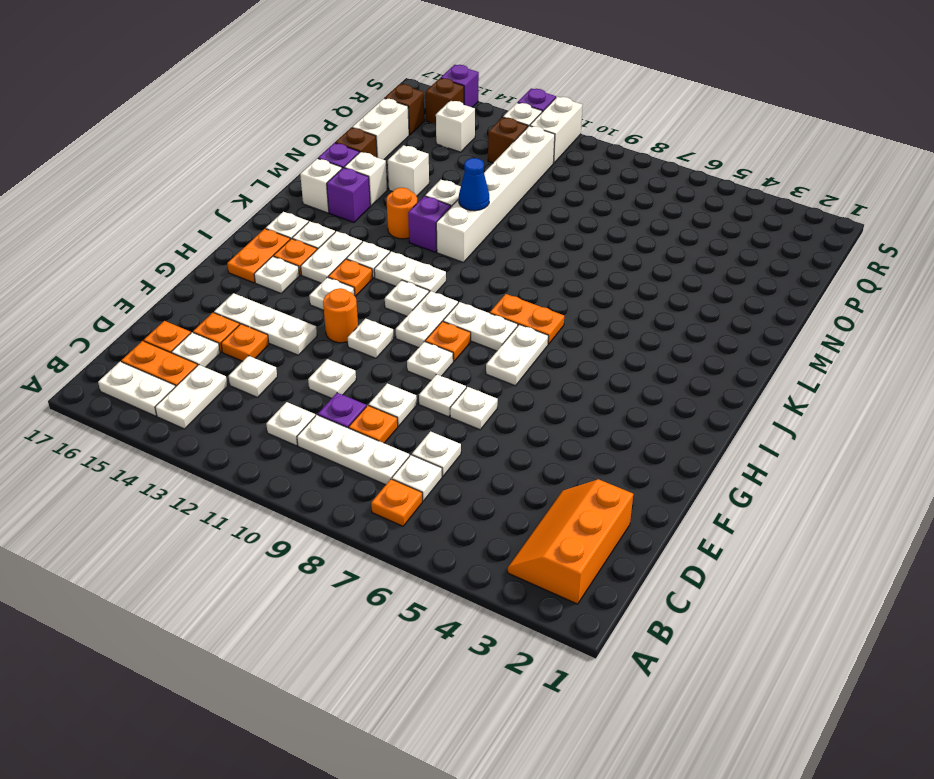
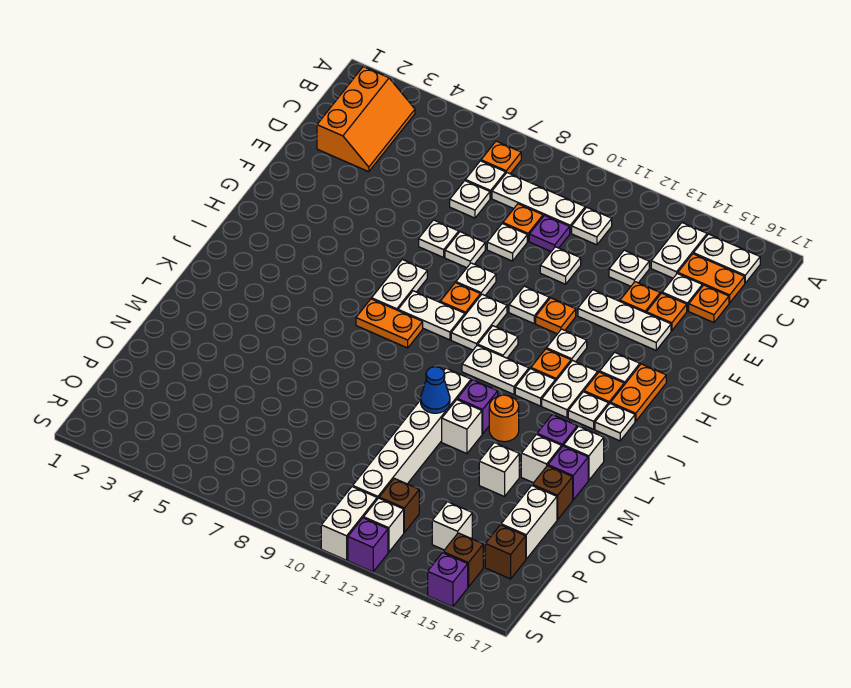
orange round brick G12 level 1 -> orange plate G12 level 1

